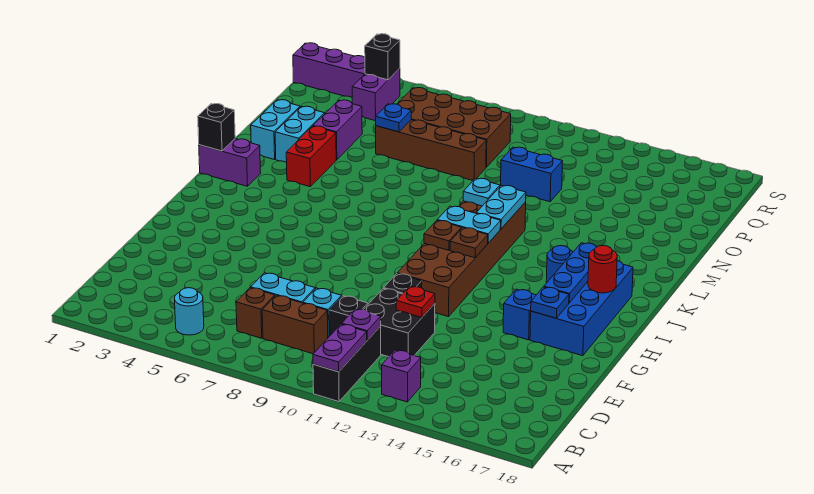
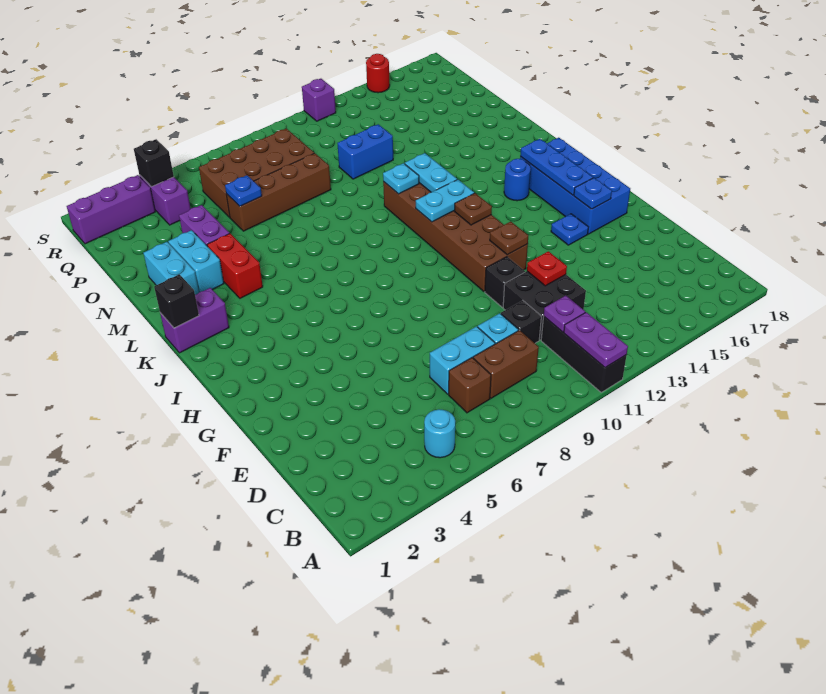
purple brick B13 level 1 -> purple brick S12 level 1
blue brick G15 level 1 -> blue plate G15 level 1
brown plate I11 level 2 -> brown plate G12 level 2
red round brick I17 level 2 -> red round brick S15 level 1

